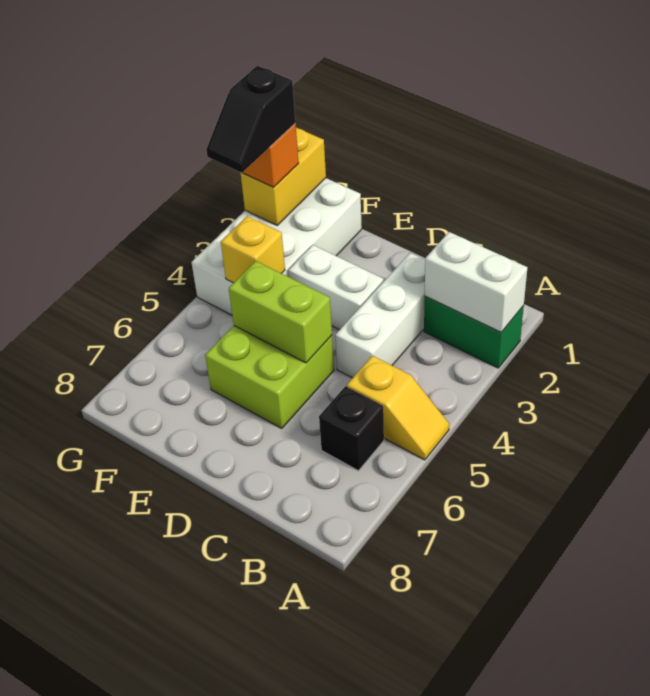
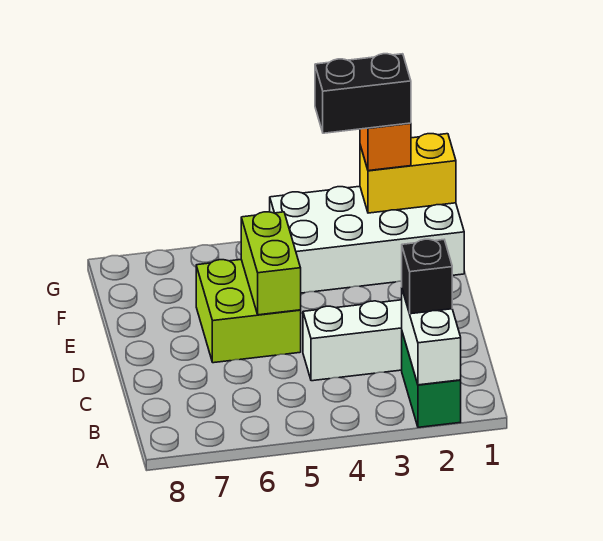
yellow slope A5:B5 level 1 top B -> none
black brick B6 level 1 -> black brick B2 level 3
white brick D3:E3 level 1 -> none
yellow brick F4 level 2 -> none
black slope G2:G3 level 4 top 2 -> black brick G2:G3 level 4

